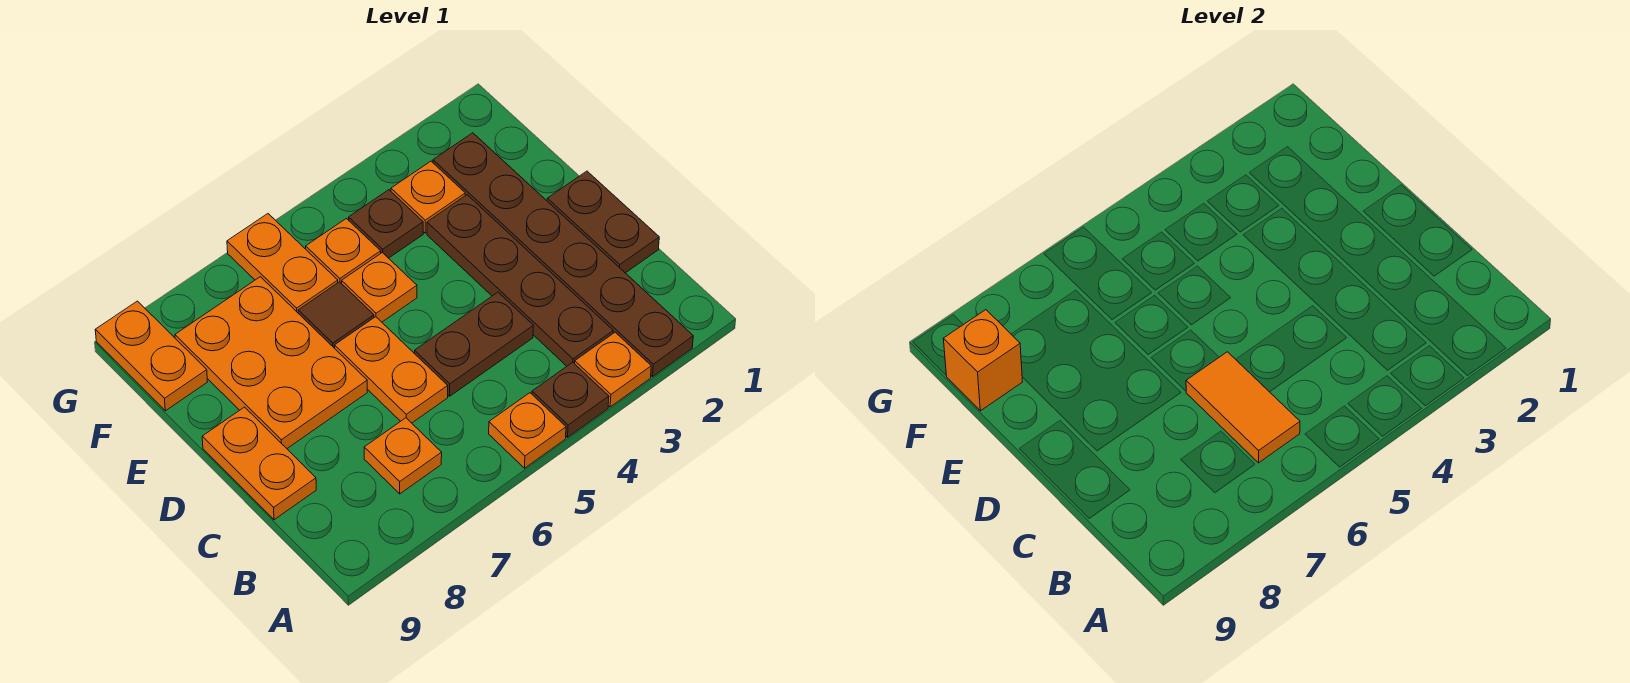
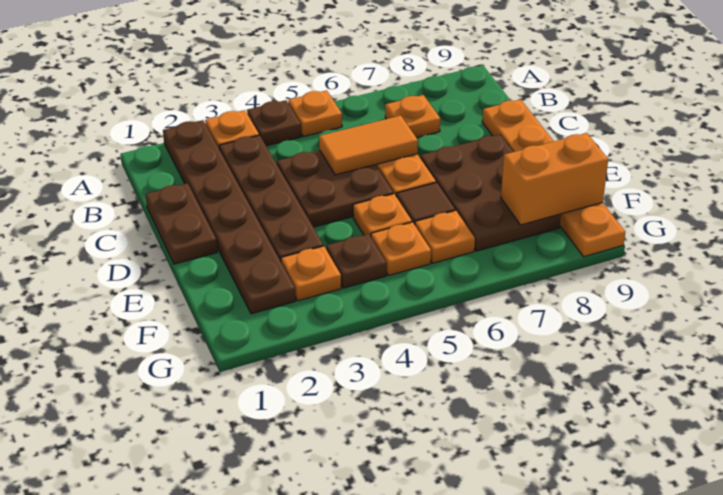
orange tile B6:C6 level 2 -> orange tile C5:C6 level 2
brown plate C4:C5 level 1 -> brown plate C4:D5 level 1
orange plate D7:F8 level 1 -> brown plate D7:F8 level 1
orange plate F6:G6 level 1 -> orange plate F6 level 1
orange brick F9 level 2 -> orange brick F8:F9 level 2

